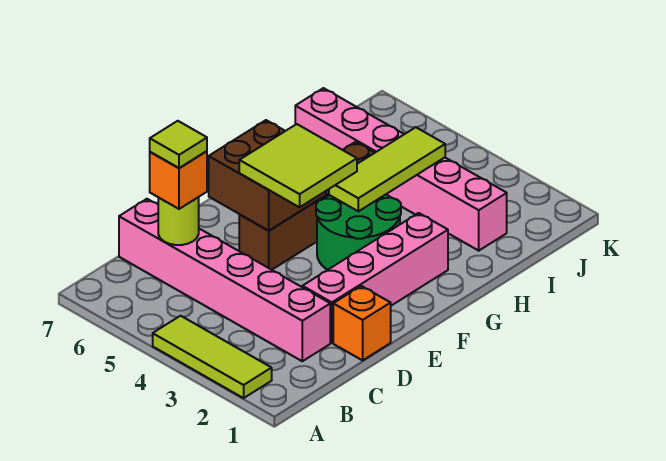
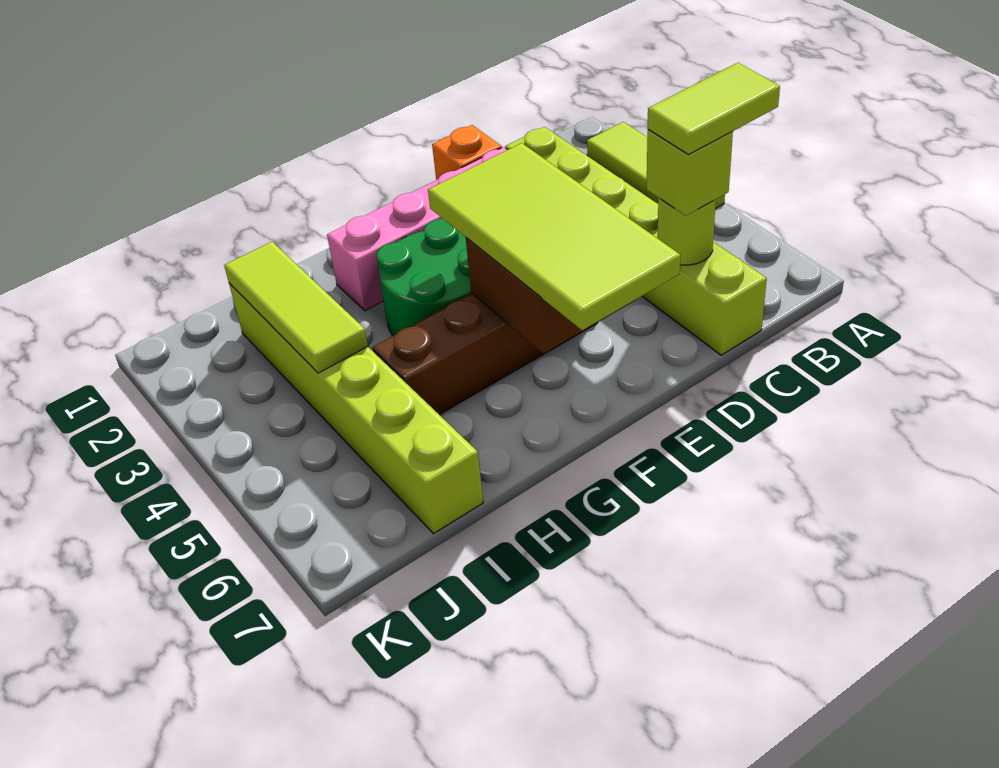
pink brick C2:C7 level 1 -> lime brick C2:C7 level 1
orange brick C6 level 3 -> lime brick C6 level 3
lime tile C6 level 4 -> lime tile B6:C6 level 4
lime tile E4:F5 level 3 -> lime tile E4:F7 level 3
lime tile G4:I4 level 2 -> lime tile I2:I4 level 2
pink brick I2:I7 level 1 -> lime brick I2:I7 level 1

